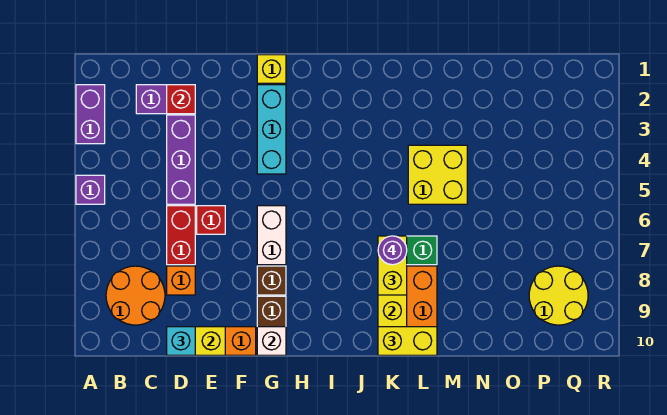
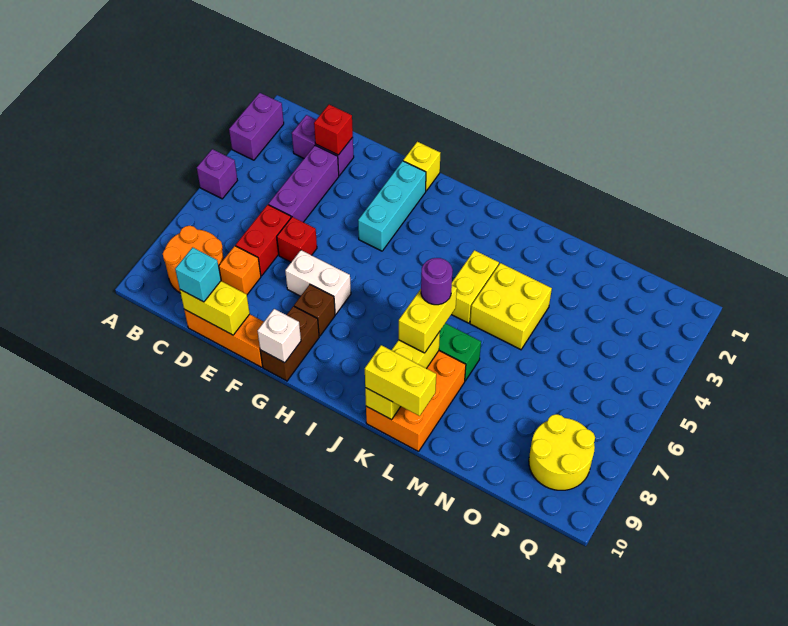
white brick G6:G7 level 1 -> white brick F7:G7 level 1
none -> yellow brick K4:K5 level 1

